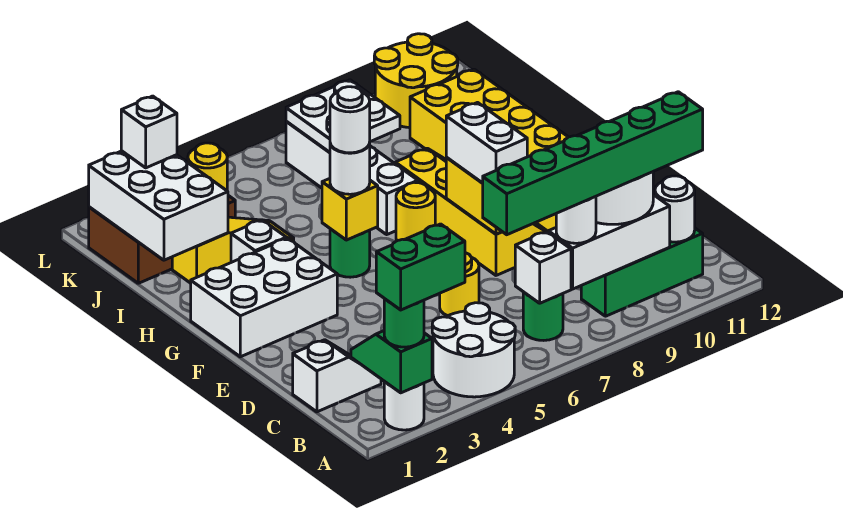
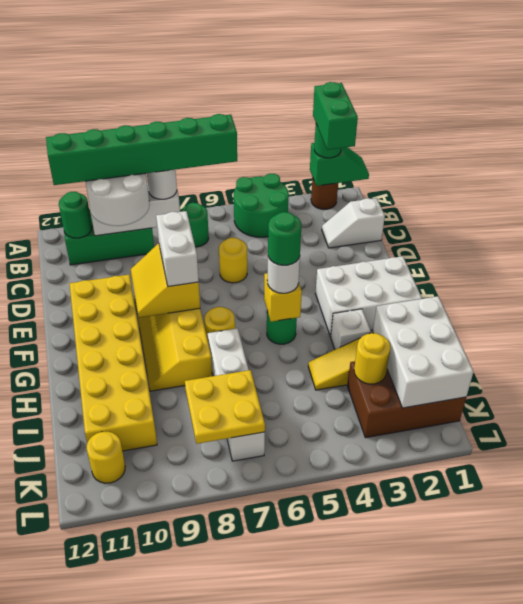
white round brick A2 level 1 -> brown round brick A2 level 1
green slope A2:B2 level 2 top A -> green slope A1:A2 level 2 top 2
green brick A2:A3 level 4 -> green brick A2:B2 level 4
white round brick A4:B5 level 1 -> green round brick A4:B5 level 1
white brick B7 level 2 -> none
white round brick B11 level 2 -> green round brick B11 level 2
white round brick G5 level 4 -> green round brick G5 level 4
white plate J7:K8 level 2 -> yellow plate J7:K8 level 2
white brick K2 level 3 -> none
yellow round brick K10:L11 level 1 -> yellow round brick K11 level 1

